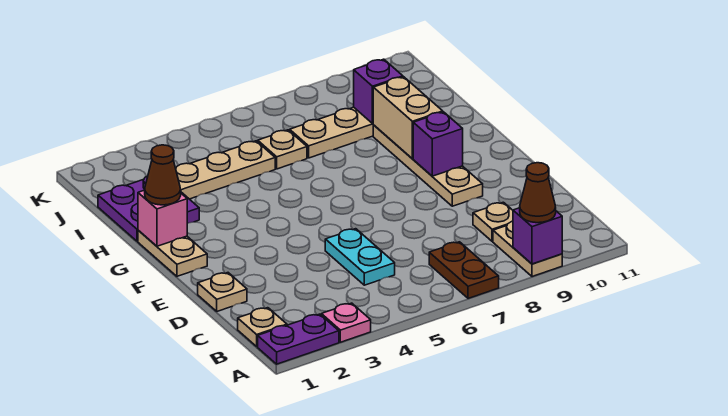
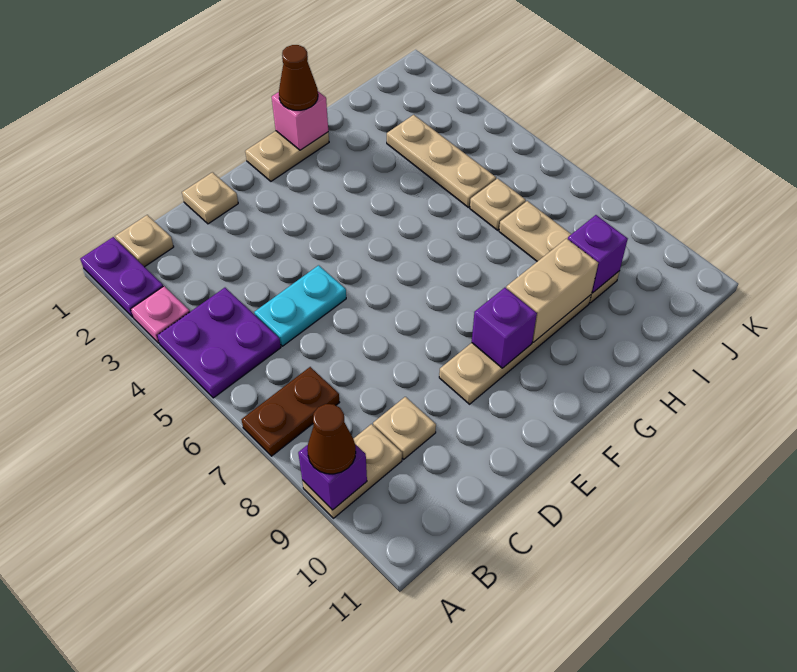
purple plate H1:I2 level 1 -> purple plate A4:B5 level 1

